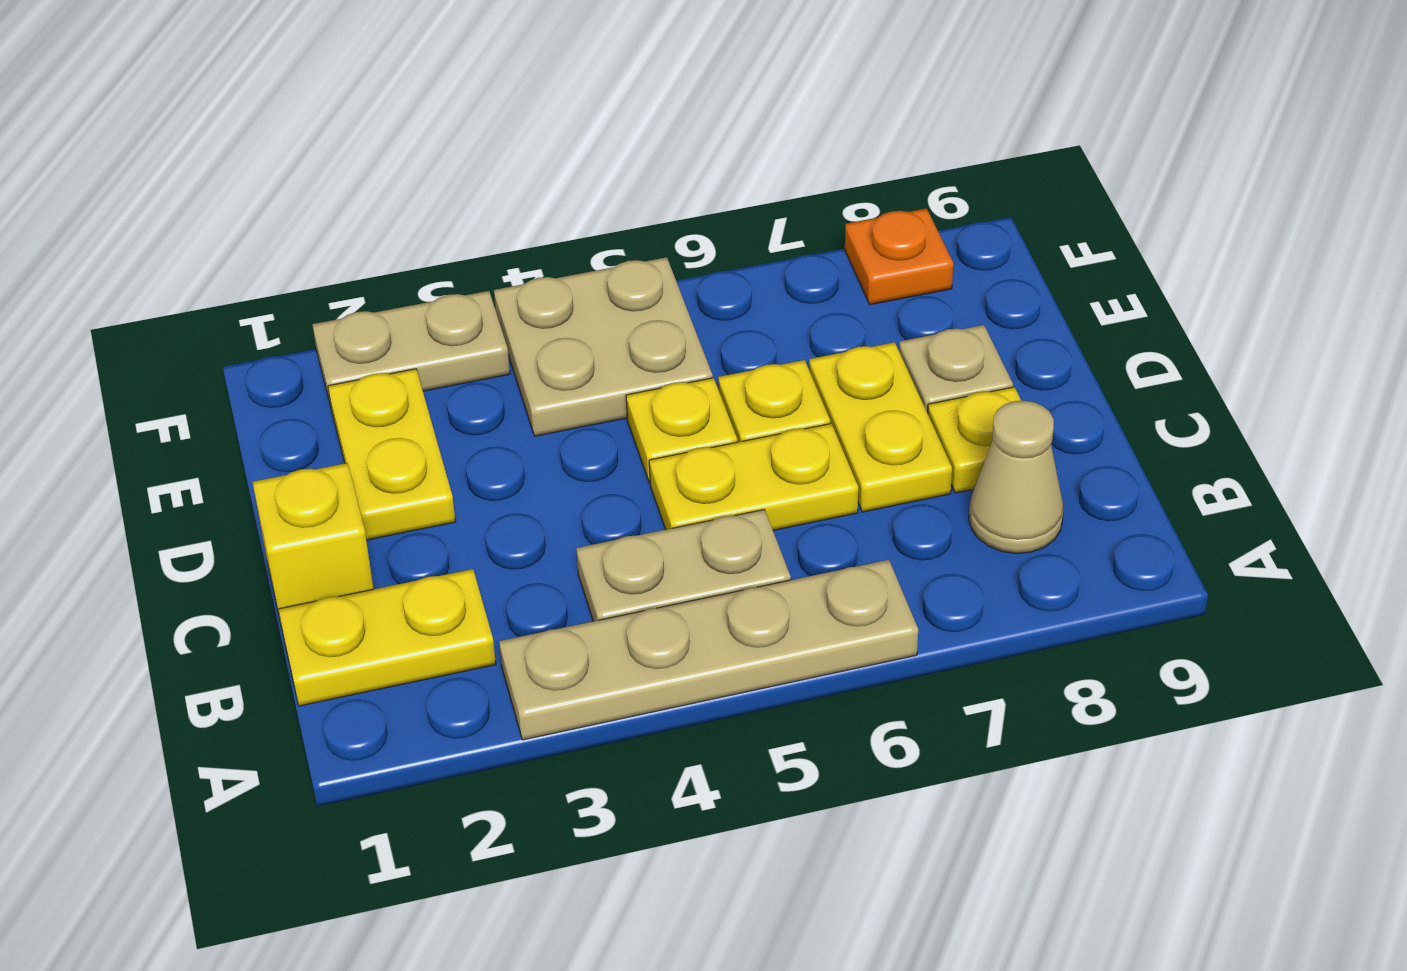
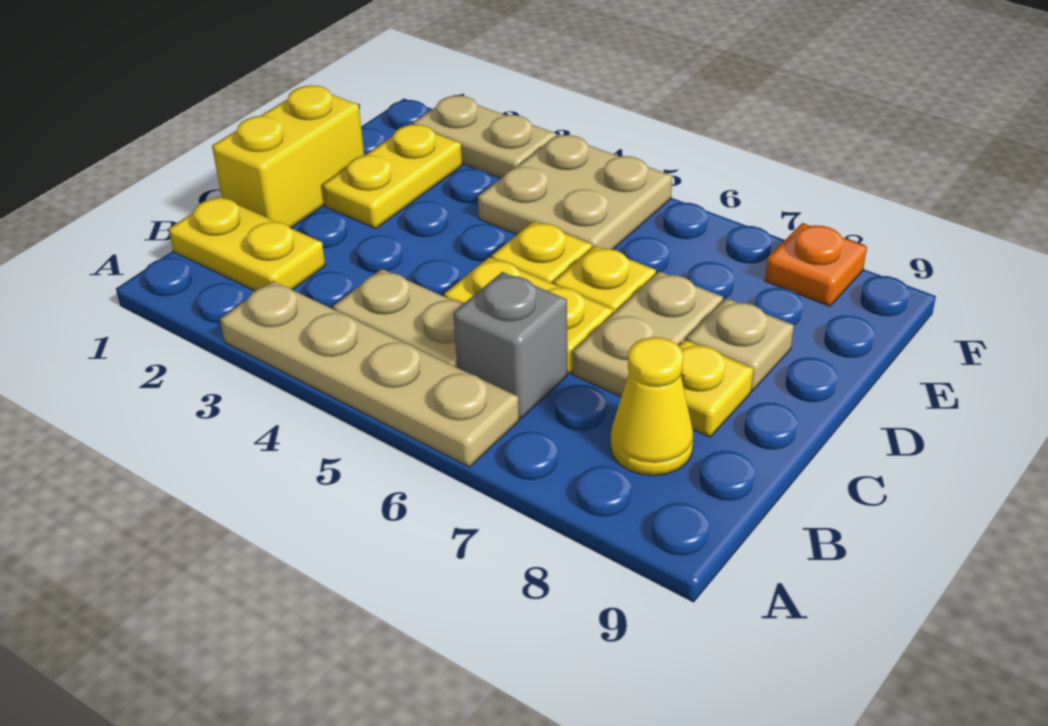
none -> grey brick B6 level 1
tan cone B8 level 1 -> yellow cone B8 level 1
yellow brick C1 level 1 -> yellow brick C1:D1 level 1
yellow plate C7:D7 level 1 -> tan plate C7:D7 level 1

